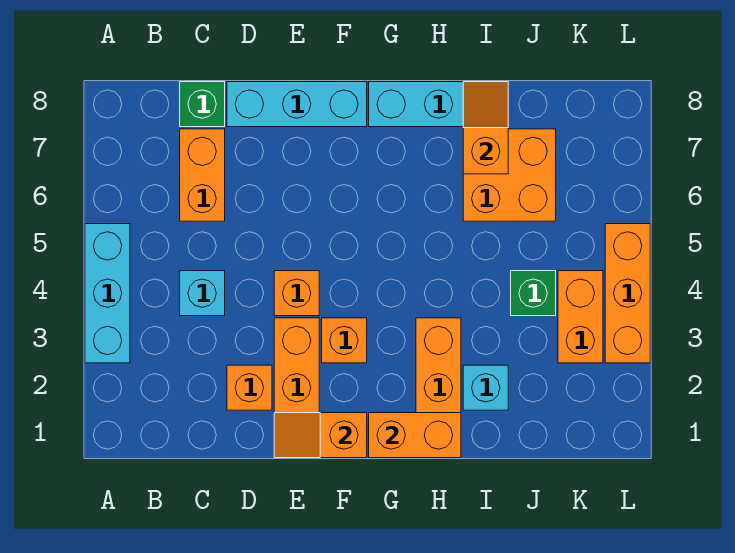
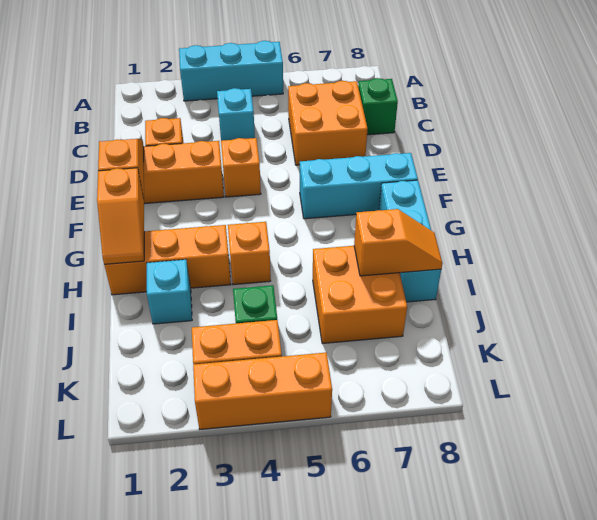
orange brick C6:C7 level 1 -> orange brick C6:D7 level 1
cyan brick D8:F8 level 1 -> cyan brick F6:F8 level 1
orange brick F3 level 1 -> orange brick H4 level 1
orange brick G1:H1 level 2 -> orange slope G1:H1 level 2 top G

